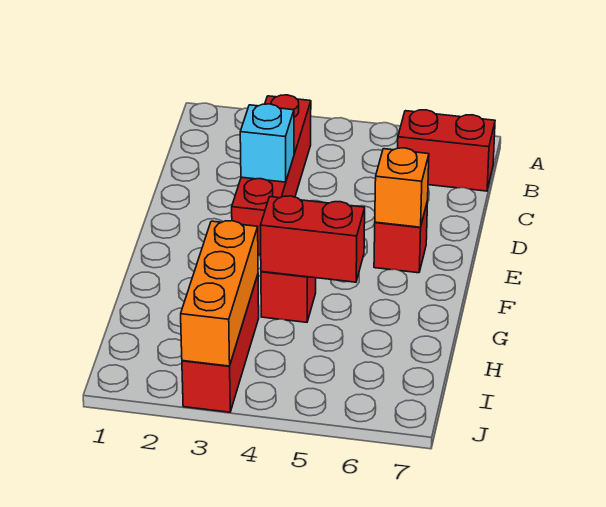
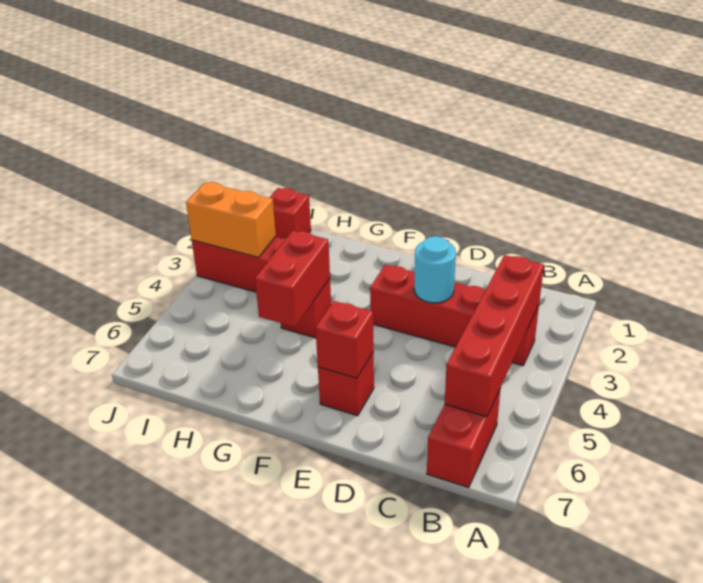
none -> red brick B3:B6 level 2
cyan brick D3 level 2 -> cyan round brick D3 level 2
orange brick E6 level 2 -> red brick E6 level 2
orange brick H3:J3 level 2 -> orange brick I3:J3 level 2
none -> red brick I1 level 1

